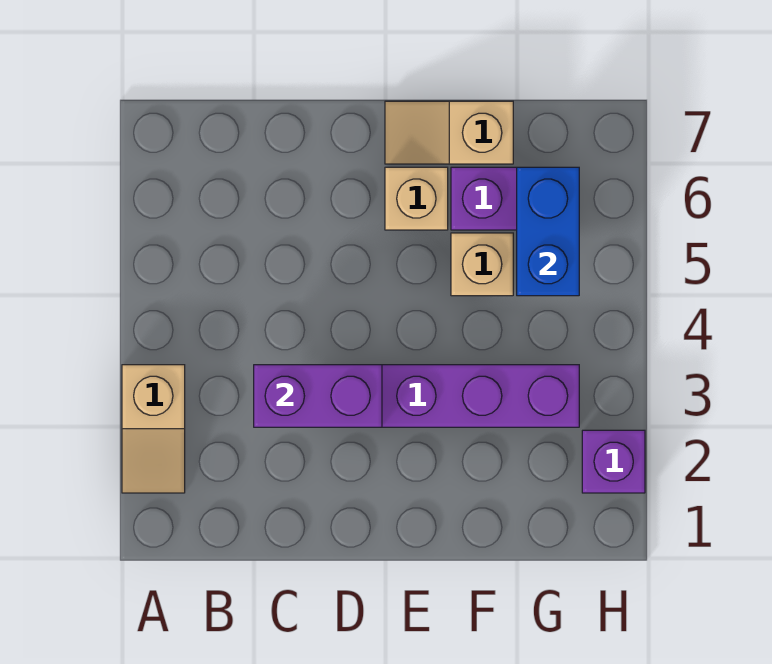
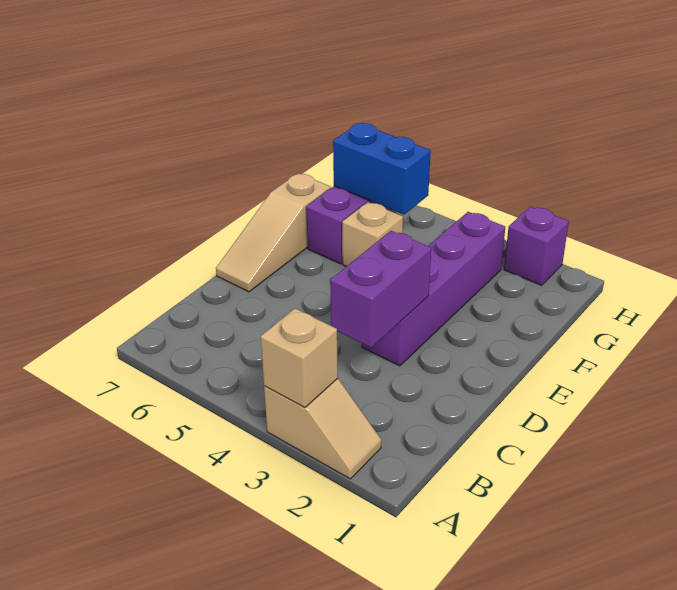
tan brick E6 level 1 -> tan brick A3 level 2
tan slope E7:F7 level 1 top F -> tan slope D7:F7 level 1 top F

